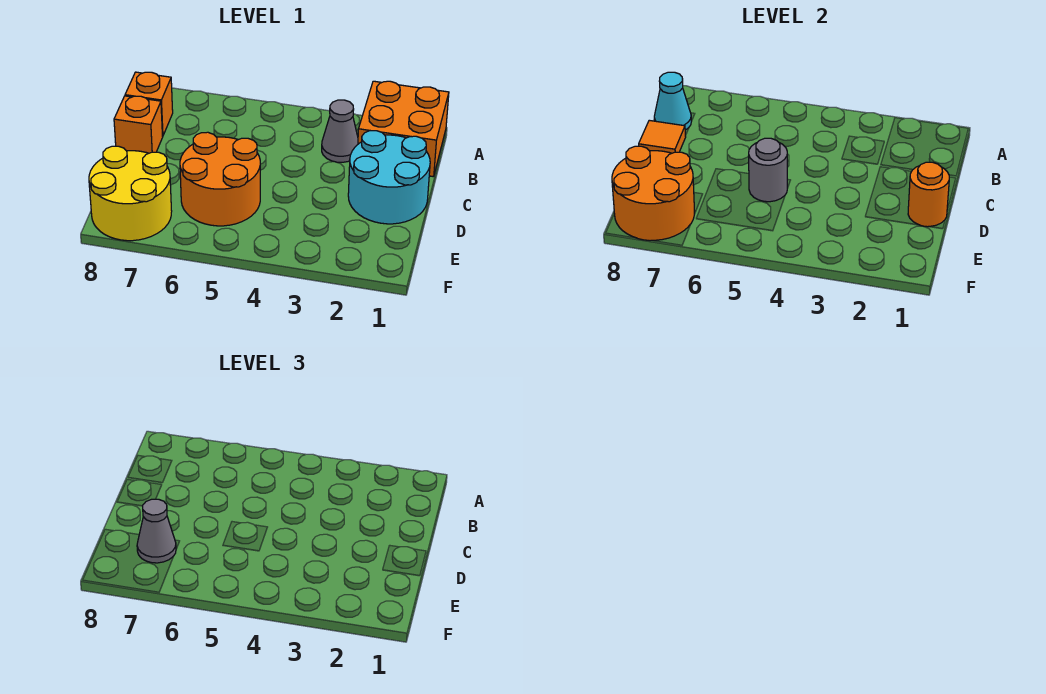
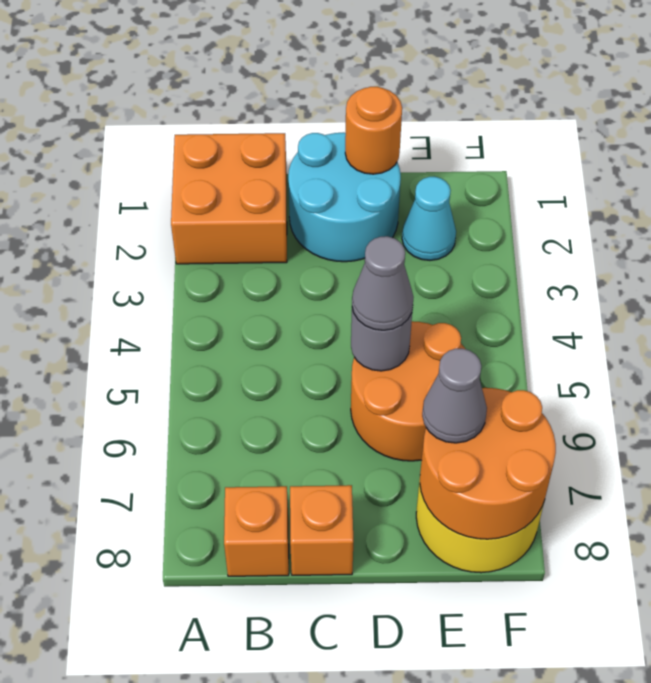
grey cone B3 level 1 -> grey cone D5 level 3
cyan cone B8 level 2 -> cyan cone E2 level 1
orange tile C8 level 2 -> none

